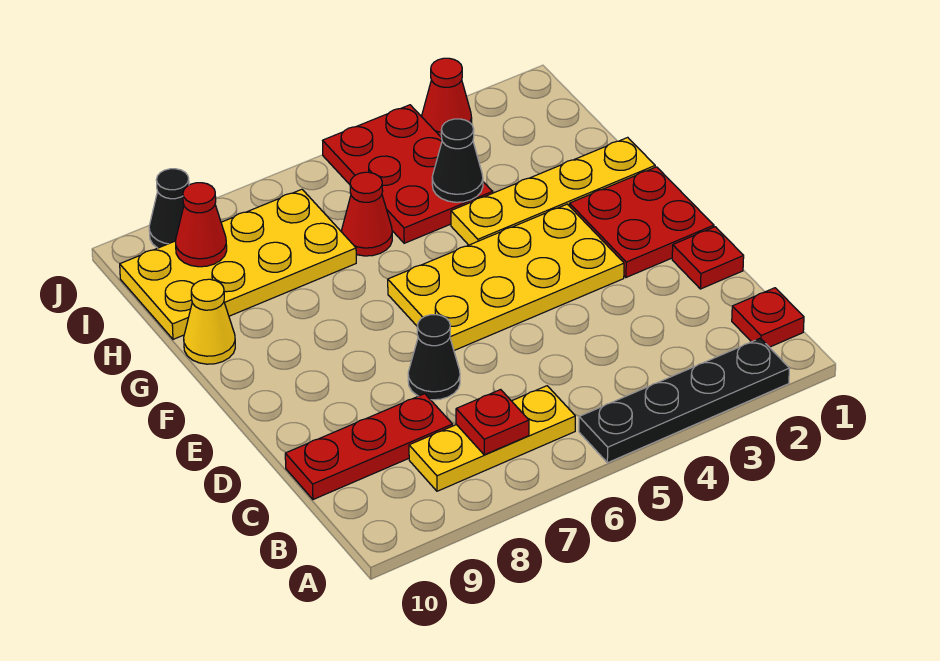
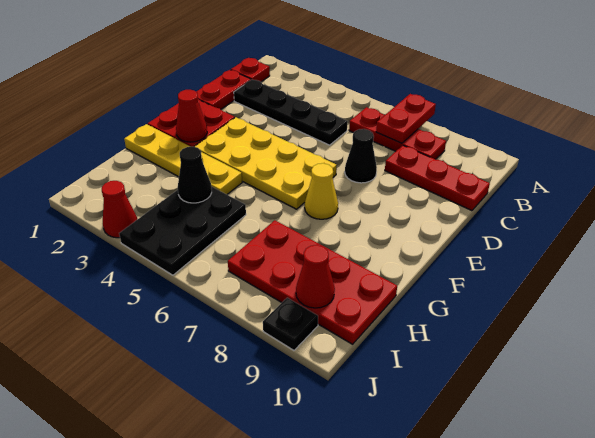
black plate A2:A5 level 1 -> black plate C2:C5 level 1
yellow plate B6:B8 level 1 -> red plate B6:B8 level 1
red plate B7 level 2 -> red plate A7:B7 level 2
red plate D1 level 1 -> red plate C1:D1 level 1
yellow cone G10 level 1 -> yellow cone F7 level 1
red plate H4:J5 level 1 -> black plate H4:J5 level 1
red cone H6 level 1 -> red cone F2 level 2
yellow plate H7:I10 level 1 -> red plate H7:I10 level 1
black cone J9 level 1 -> black plate J9 level 1

